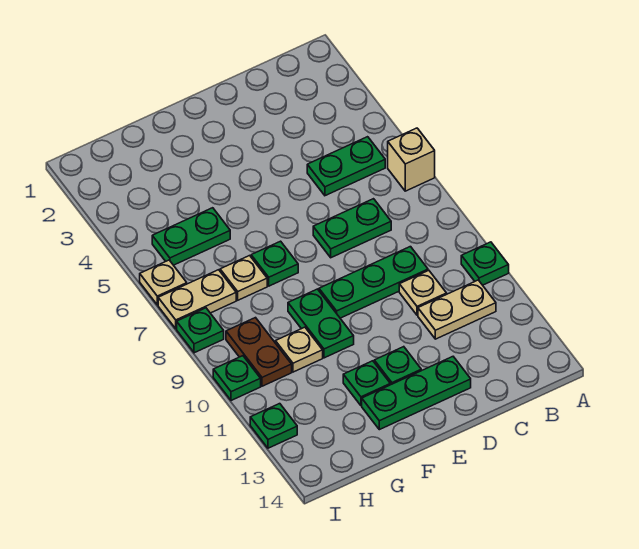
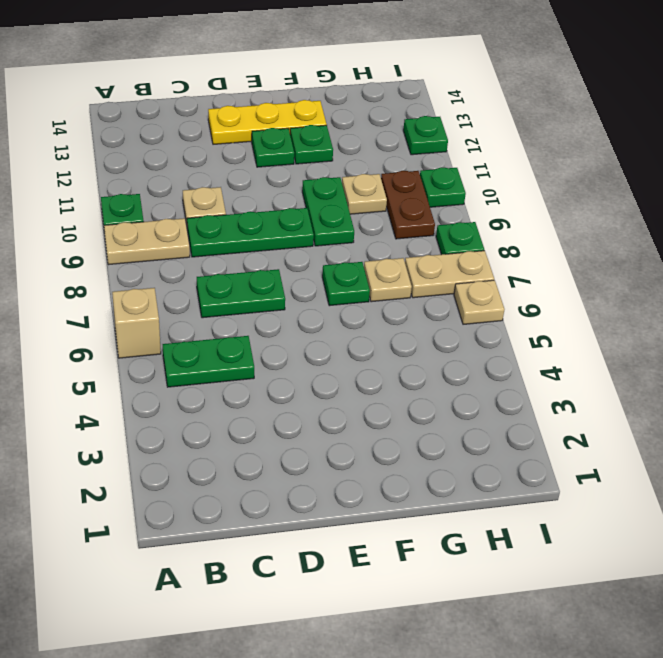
tan plate B11:C11 level 1 -> tan plate A9:B9 level 1
green plate D13:F13 level 1 -> yellow plate D13:F13 level 1
green plate G5:H5 level 1 -> none

